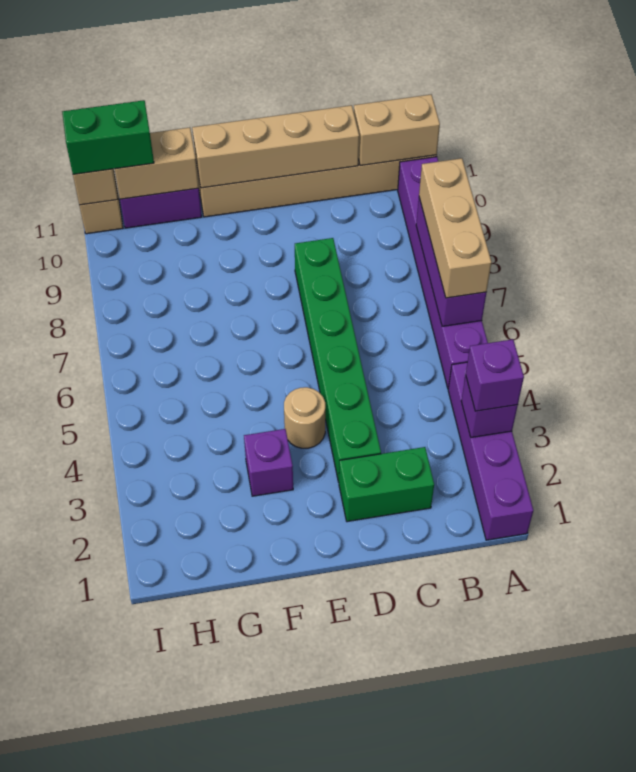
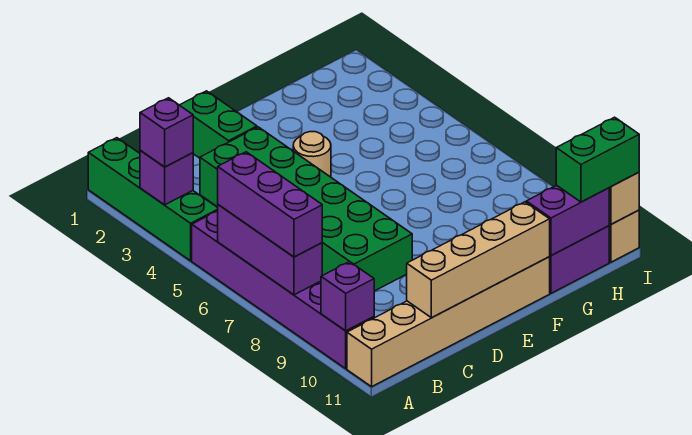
purple brick A1:A4 level 1 -> green brick A1:A4 level 1
tan brick A6:A8 level 3 -> purple brick A6:A8 level 3
tan brick A11:B11 level 2 -> none
green brick C2:D2 level 1 -> green brick D1:D2 level 1
green brick D3:D8 level 1 -> green brick C3:D8 level 1
purple brick F3 level 1 -> purple brick A10 level 2
tan brick G11:H11 level 2 -> purple brick G11:H11 level 2

